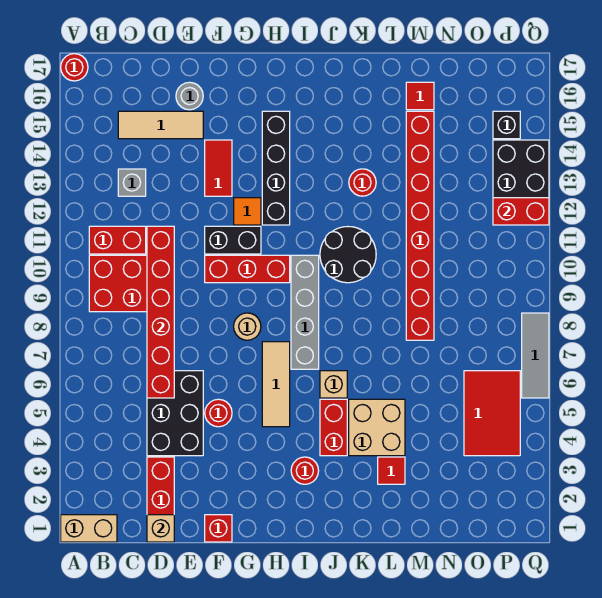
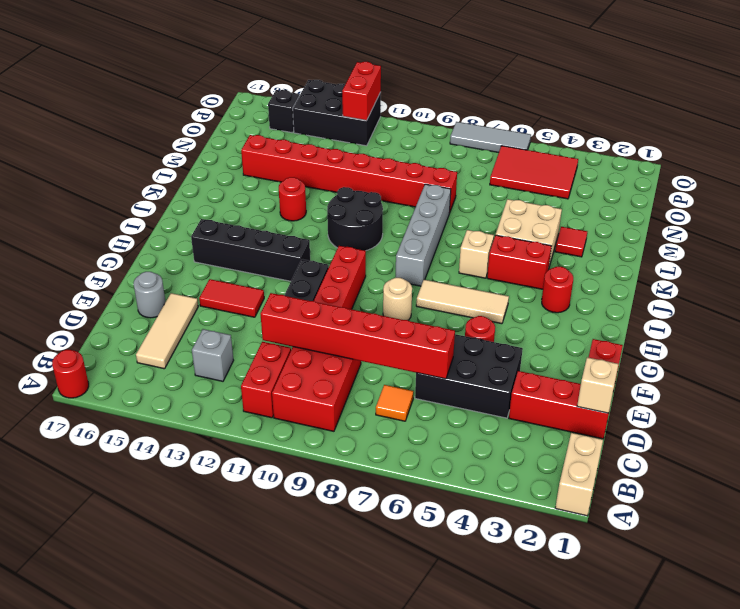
orange tile G12 level 1 -> orange tile C7 level 1
grey brick I7:I10 level 1 -> grey brick I8:L8 level 1
red tile M16 level 1 -> none

